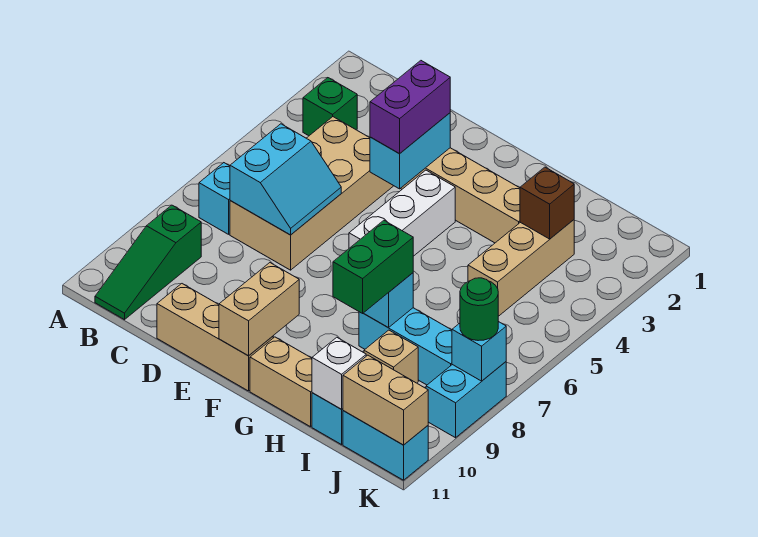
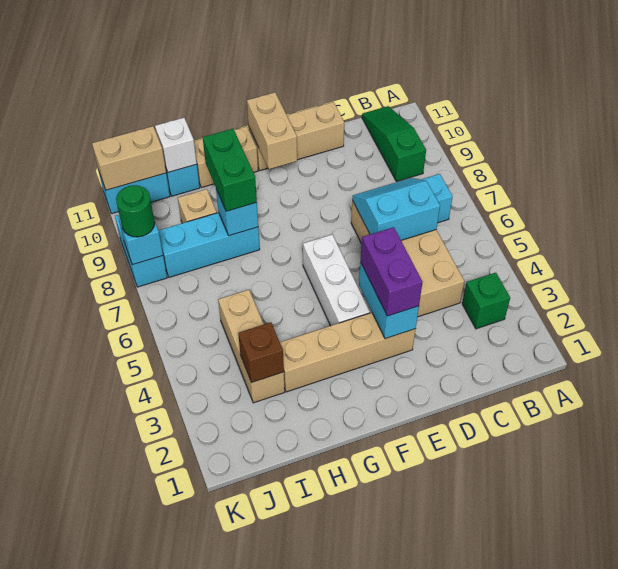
cyan slope C6:D7 level 2 top C -> cyan slope C6:D7 level 2 top 6

